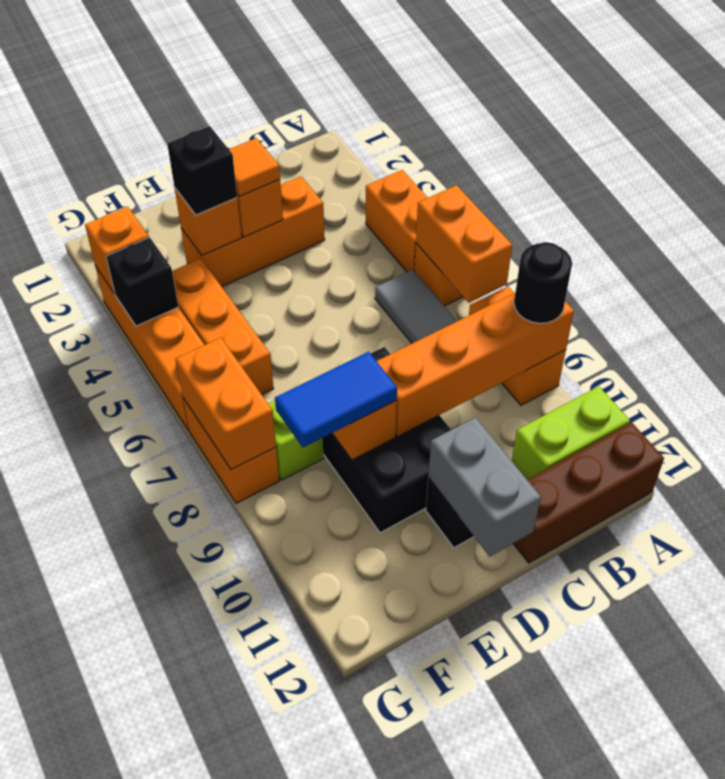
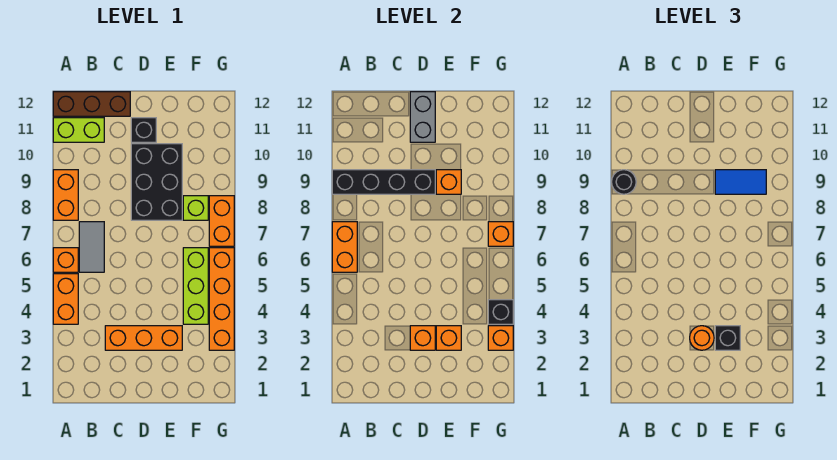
orange brick A9:D9 level 2 -> black brick A9:D9 level 2
orange tile D3 level 3 -> orange round brick D3 level 3
orange brick F4:F6 level 1 -> lime brick F4:F6 level 1
orange brick G7:G8 level 2 -> orange brick G7 level 2

